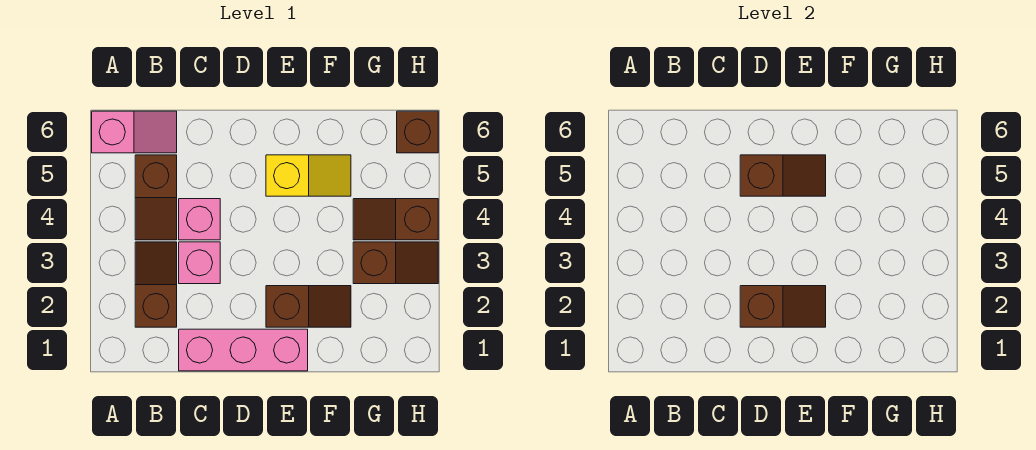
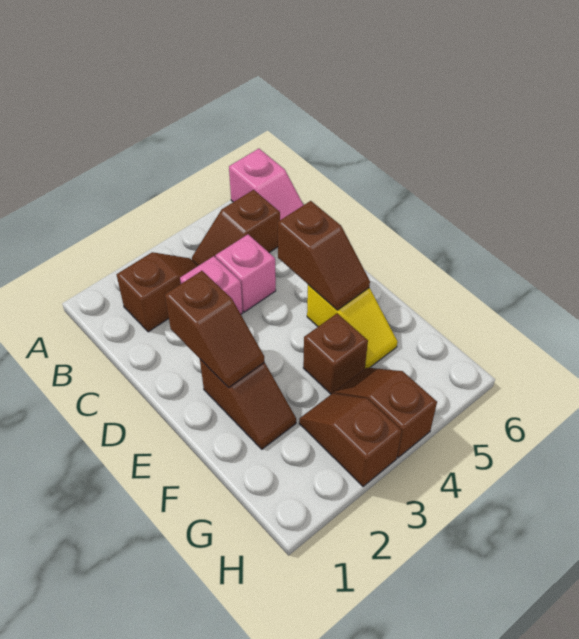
pink brick C1:E1 level 1 -> none
brown slope G3:H3 level 1 top G -> brown slope G3:H3 level 1 top H
brown brick H6 level 1 -> brown brick F4 level 1

